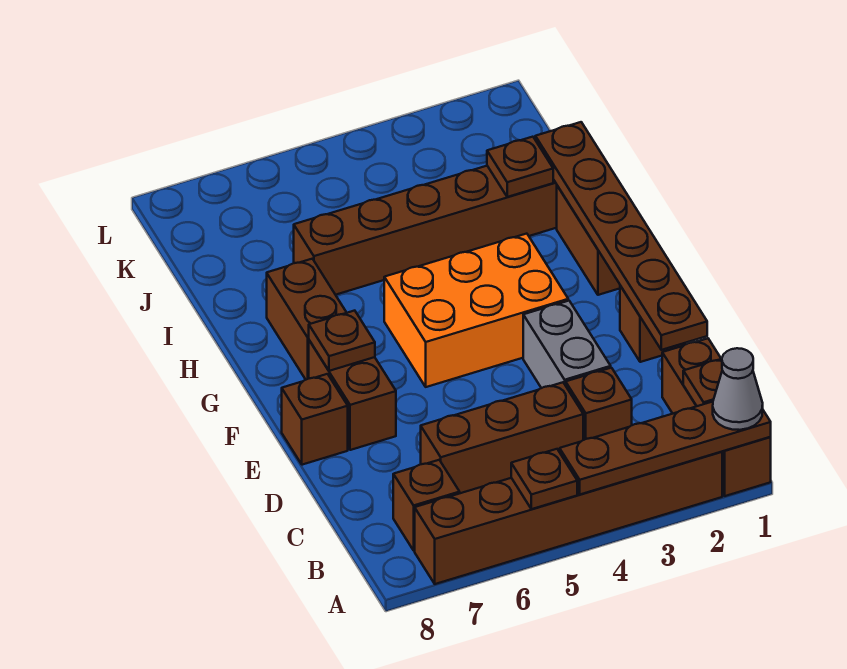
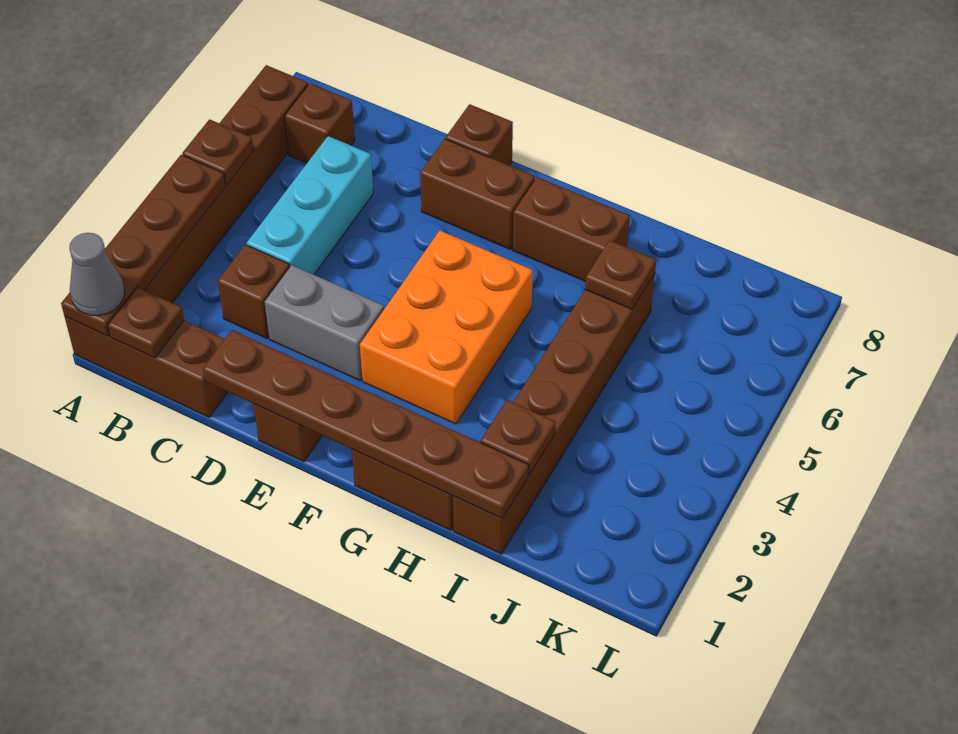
brown brick C4:C6 level 1 -> cyan brick C4:C6 level 1
brown plate F7 level 2 -> brown plate I6 level 2

